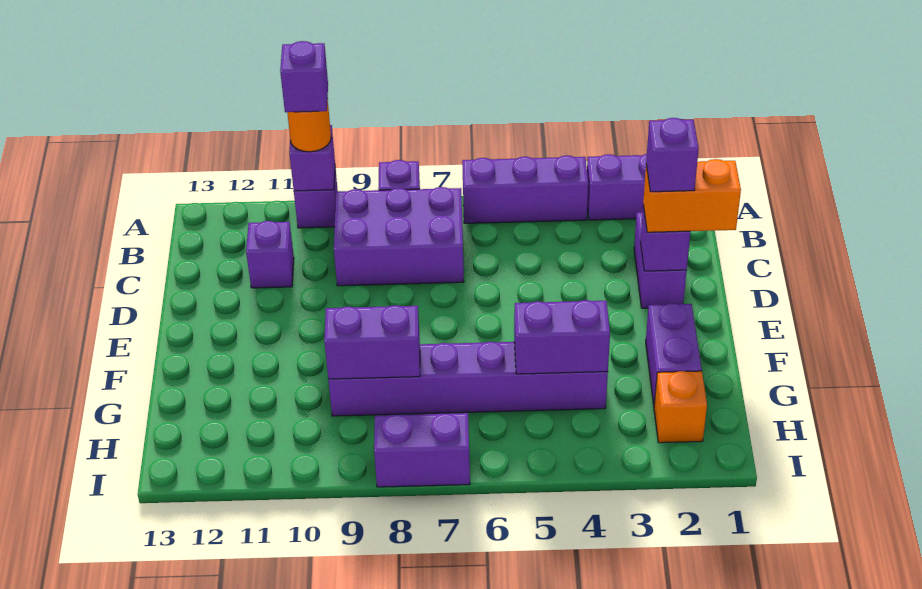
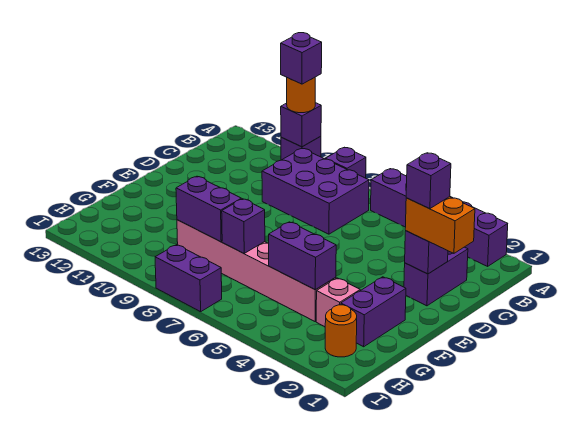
purple brick C11 level 1 -> purple brick G7 level 2
none -> pink brick G3 level 1
purple brick G4:G9 level 1 -> pink brick G4:G9 level 1
orange brick H2 level 1 -> orange round brick H2 level 1

